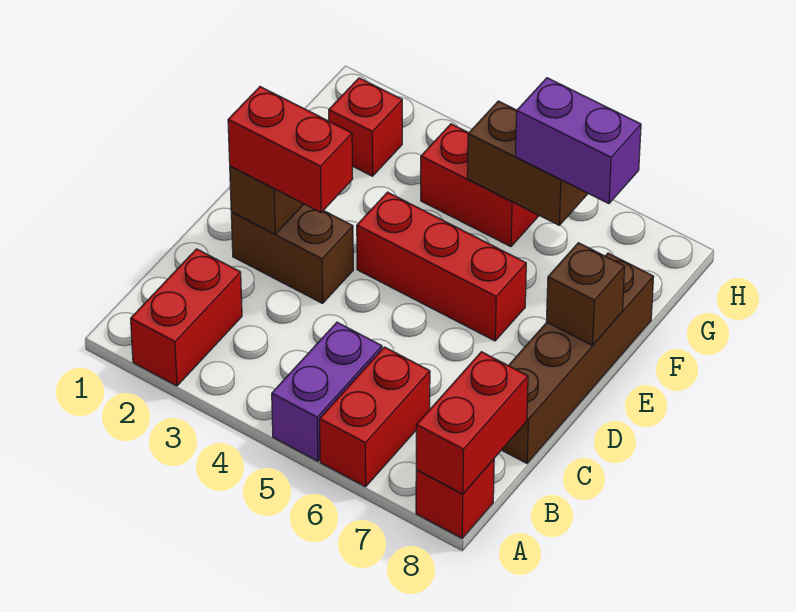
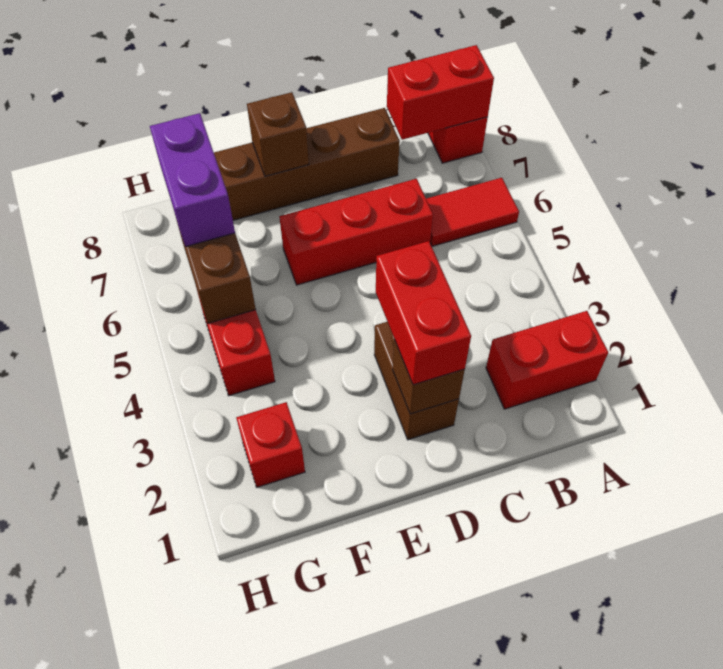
purple brick A5:B5 level 1 -> none
red brick A6:B6 level 1 -> red tile A6:B6 level 1
red brick E4:E6 level 1 -> red brick C6:E6 level 1

